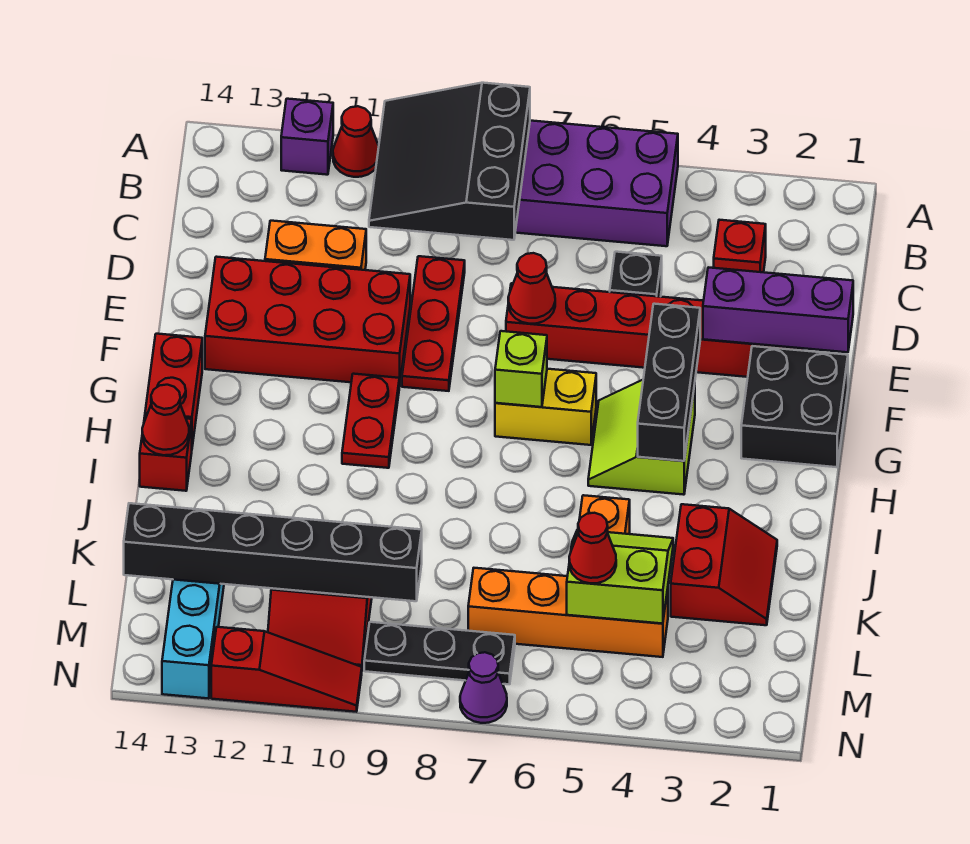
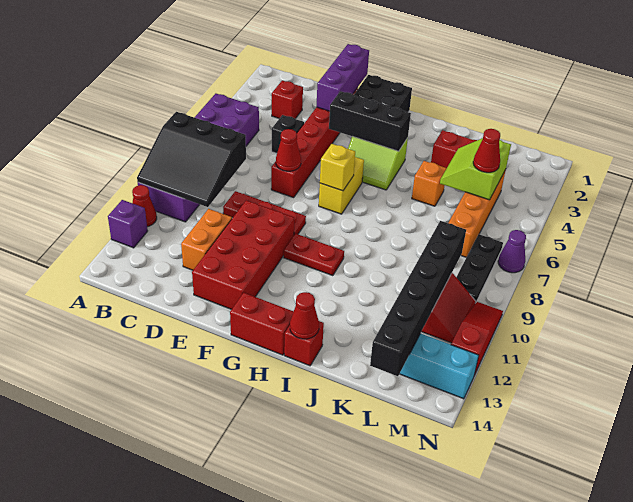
lime brick G7 level 2 -> yellow brick G7 level 2

